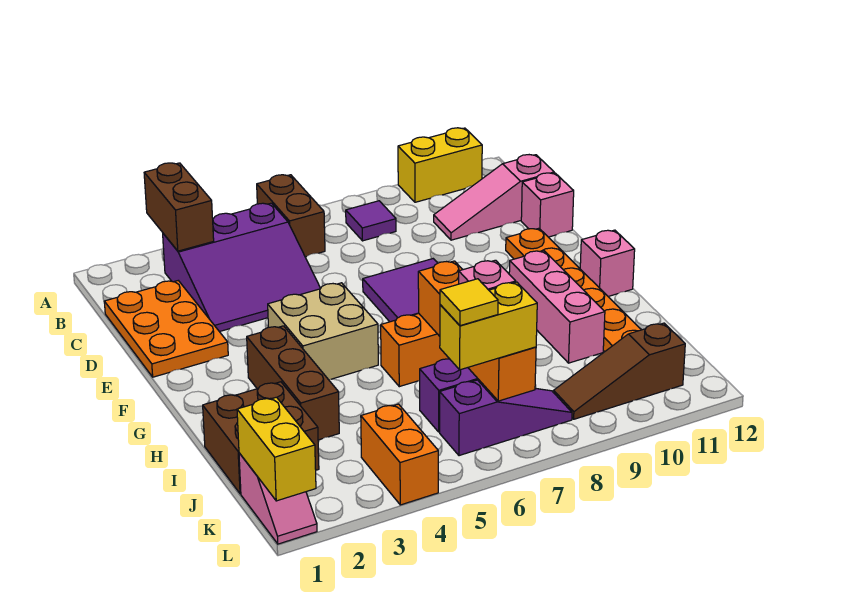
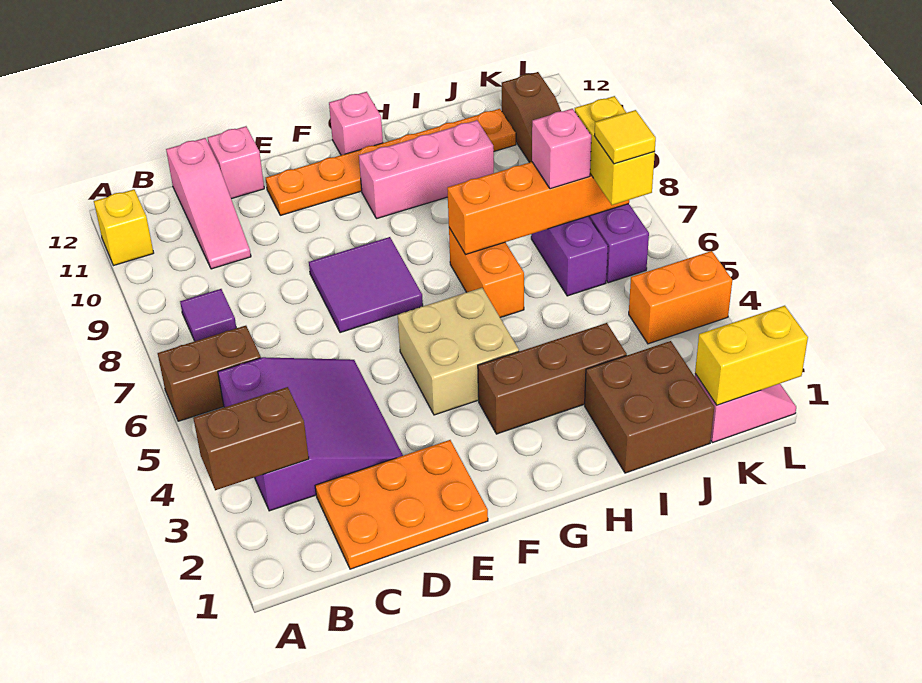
yellow brick A10:A11 level 1 -> yellow brick A11 level 1

